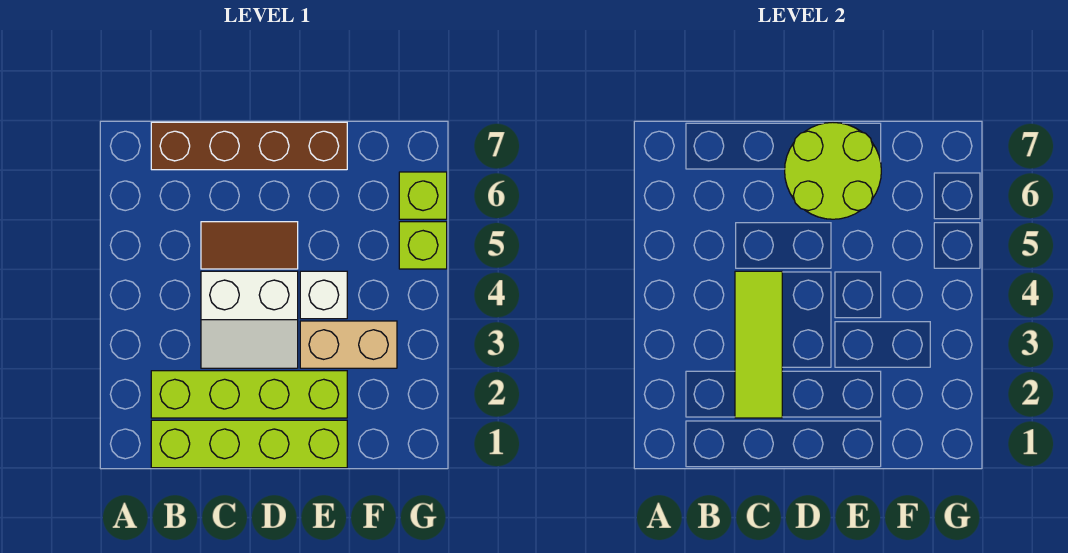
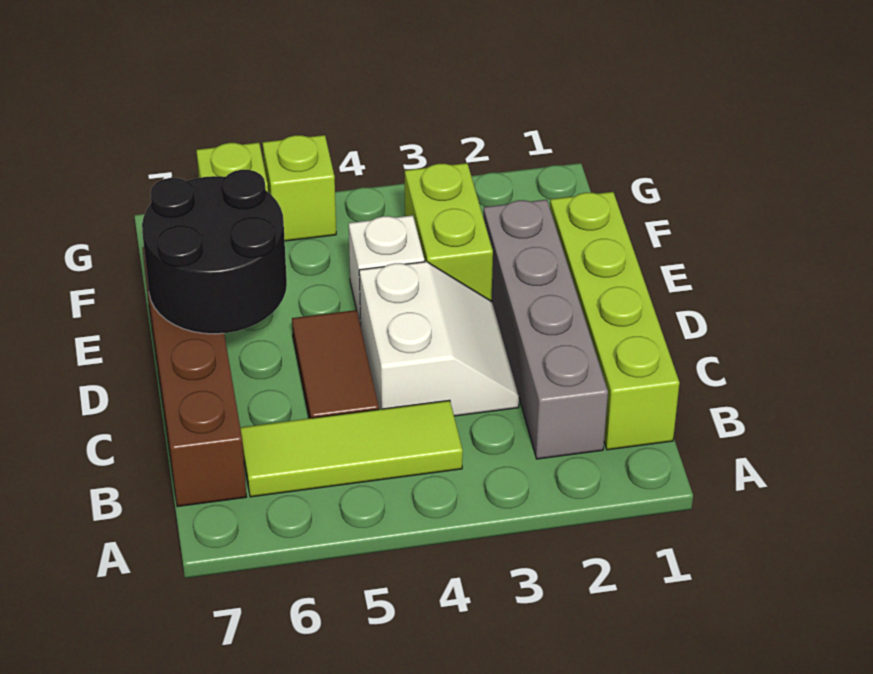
lime brick B2:E2 level 1 -> grey brick B2:E2 level 1
lime tile C2:C4 level 2 -> lime tile B4:B6 level 1
lime round brick D6:E7 level 2 -> black round brick D6:E7 level 2
tan brick E3:F3 level 1 -> lime brick E3:F3 level 1

